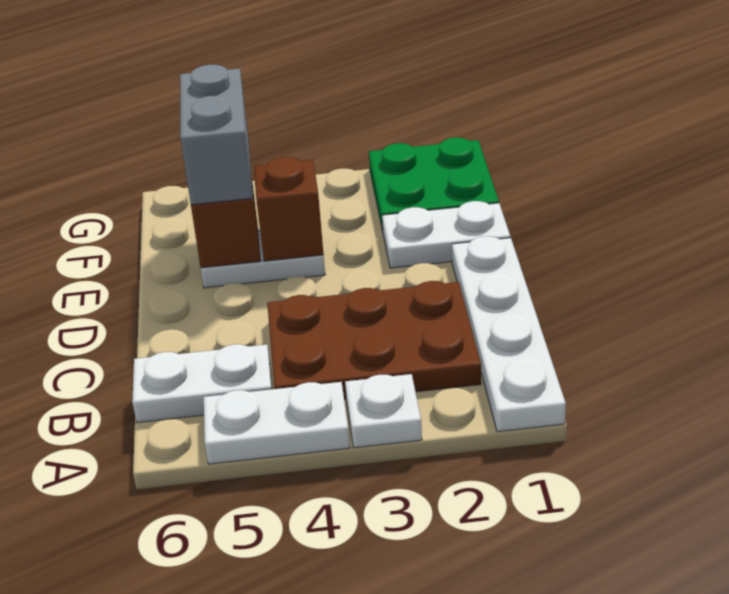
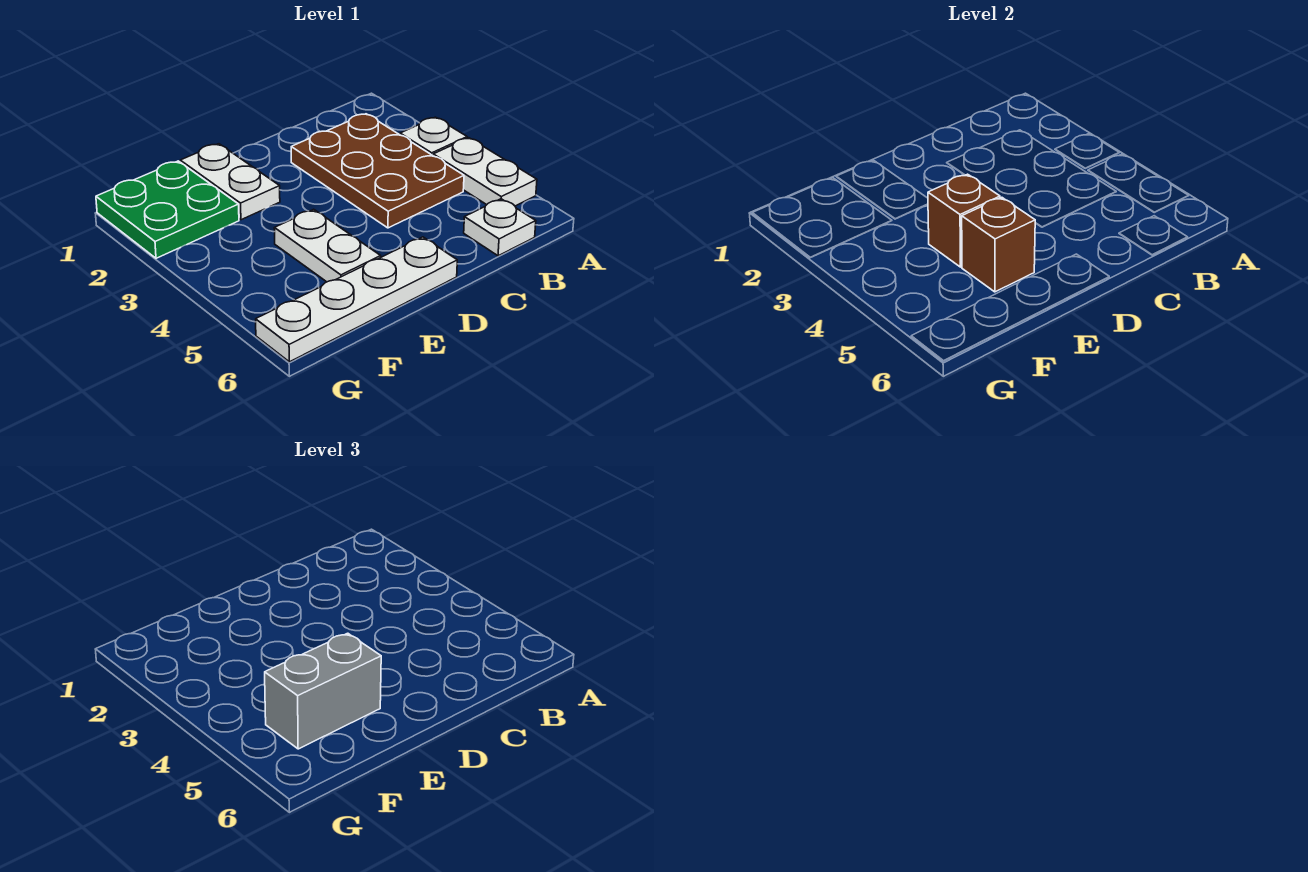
white plate A1:D1 level 1 -> white plate D6:G6 level 1
white plate B5:B6 level 1 -> white plate B6 level 1

